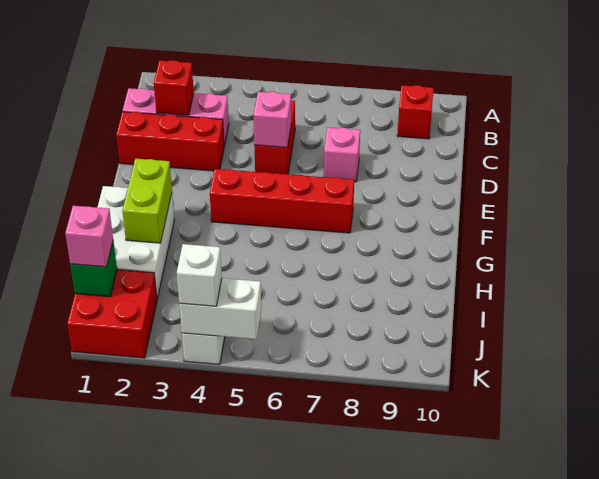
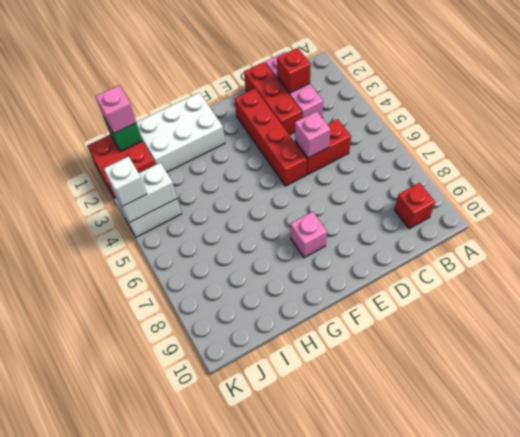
pink brick D7 level 1 -> pink brick F8 level 1
red brick F4:F7 level 1 -> red brick E2:E5 level 1
lime brick G2:H2 level 2 -> none
white brick K4:K5 level 2 -> white brick J4:K4 level 2

